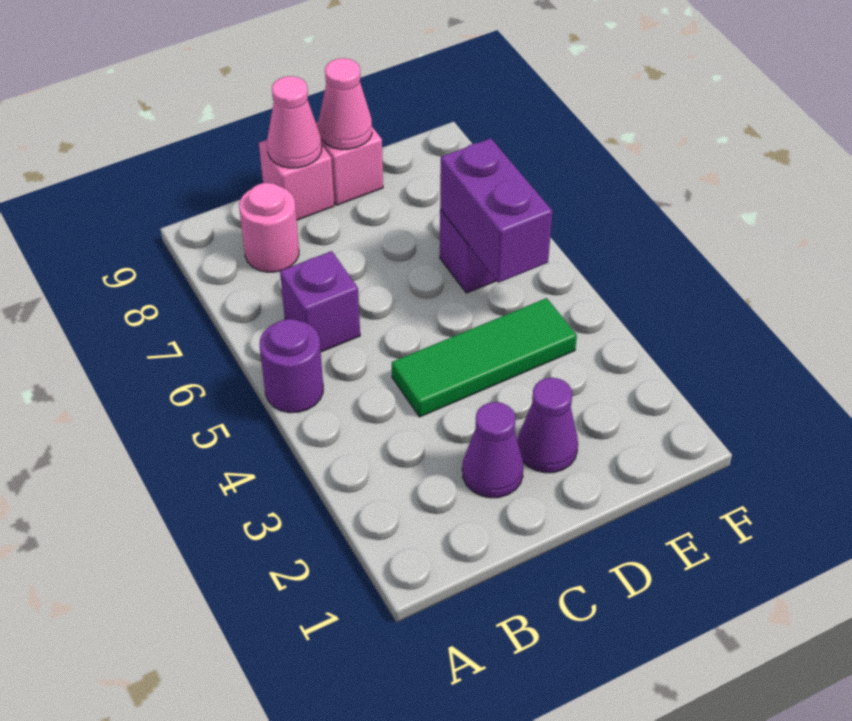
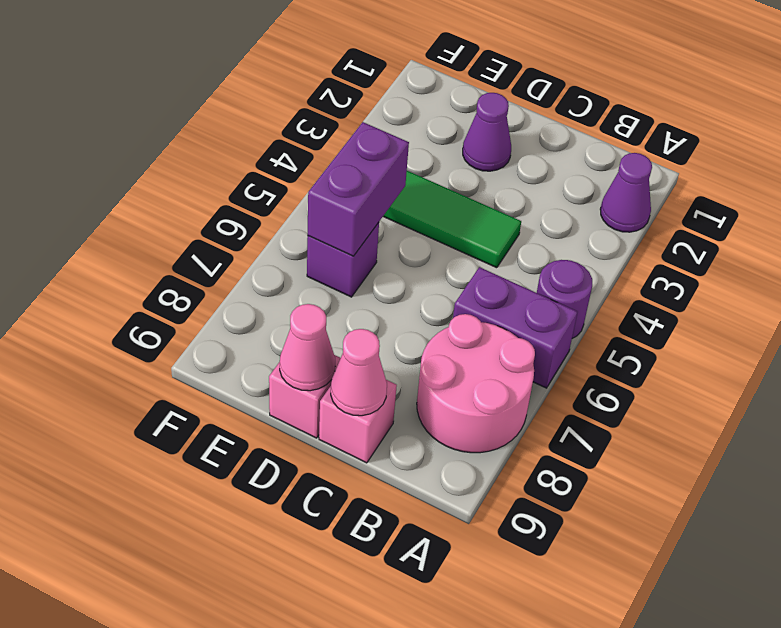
purple brick B6 level 1 -> purple brick A6:B6 level 1
pink round brick B8 level 1 -> pink round brick A7:B8 level 1
purple cone C2 level 1 -> purple cone A2 level 1

